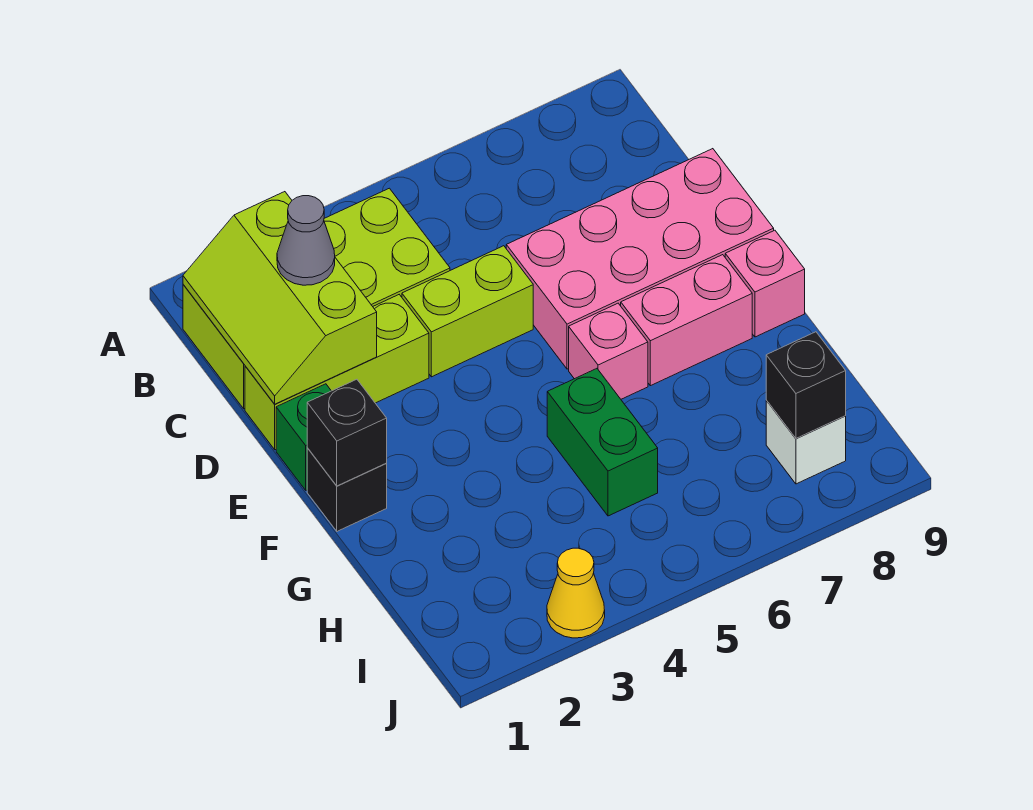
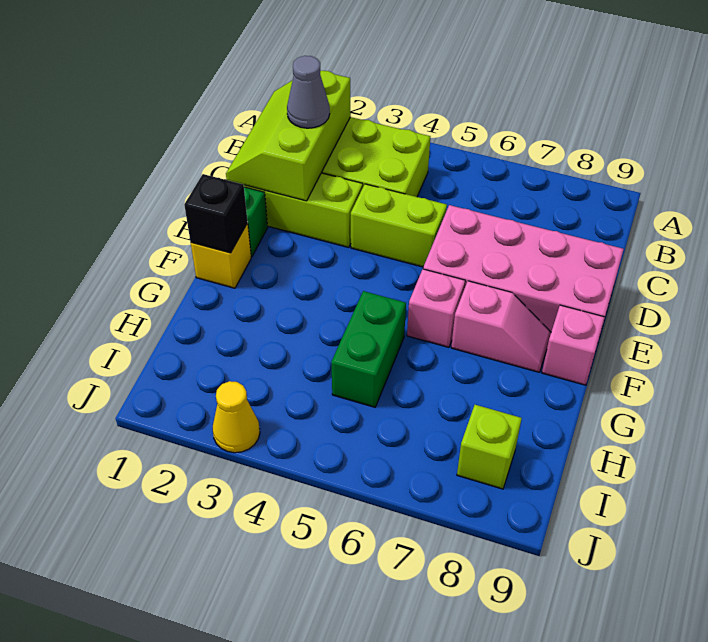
black brick F1 level 1 -> yellow brick F1 level 1
pink brick F7:F8 level 1 -> pink slope F7:F8 level 1 top 7
white brick I8 level 1 -> lime brick I8 level 1
black brick I8 level 2 -> none

